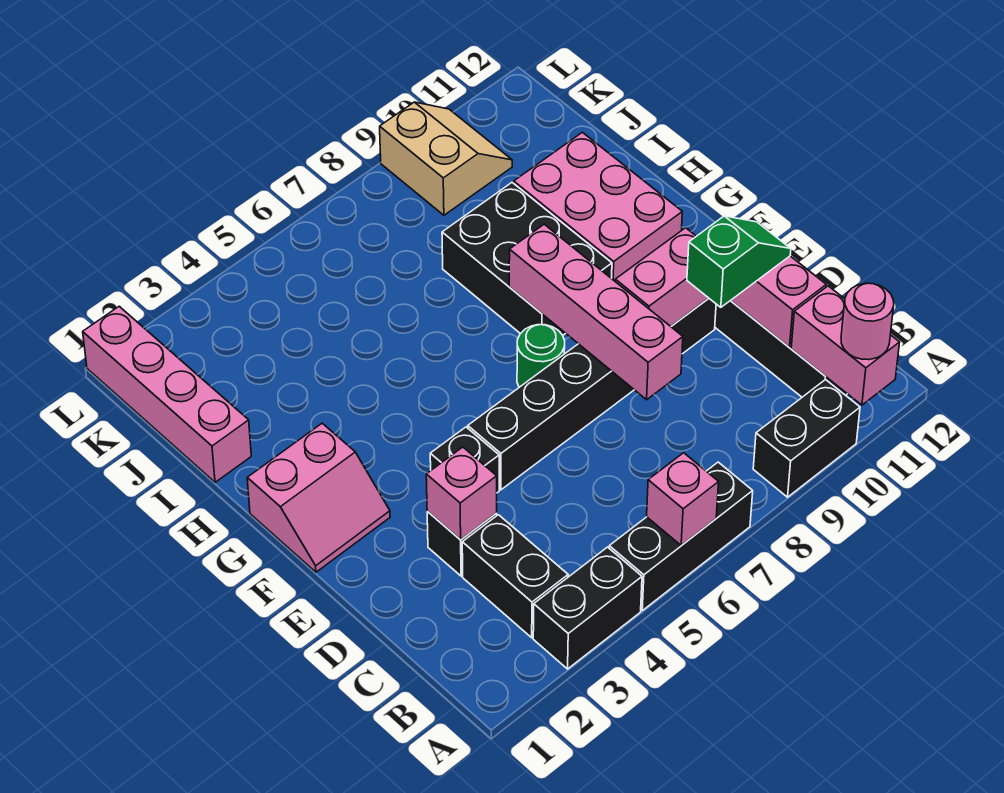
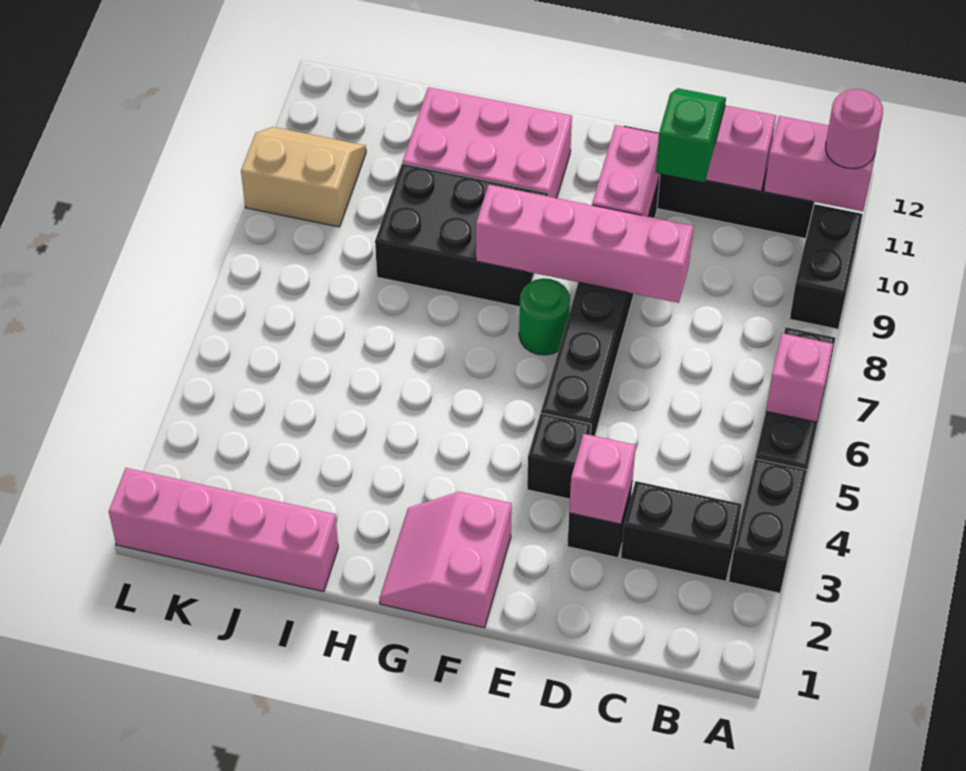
pink slope F1:G2 level 1 top G -> pink slope F1:G2 level 1 top F

